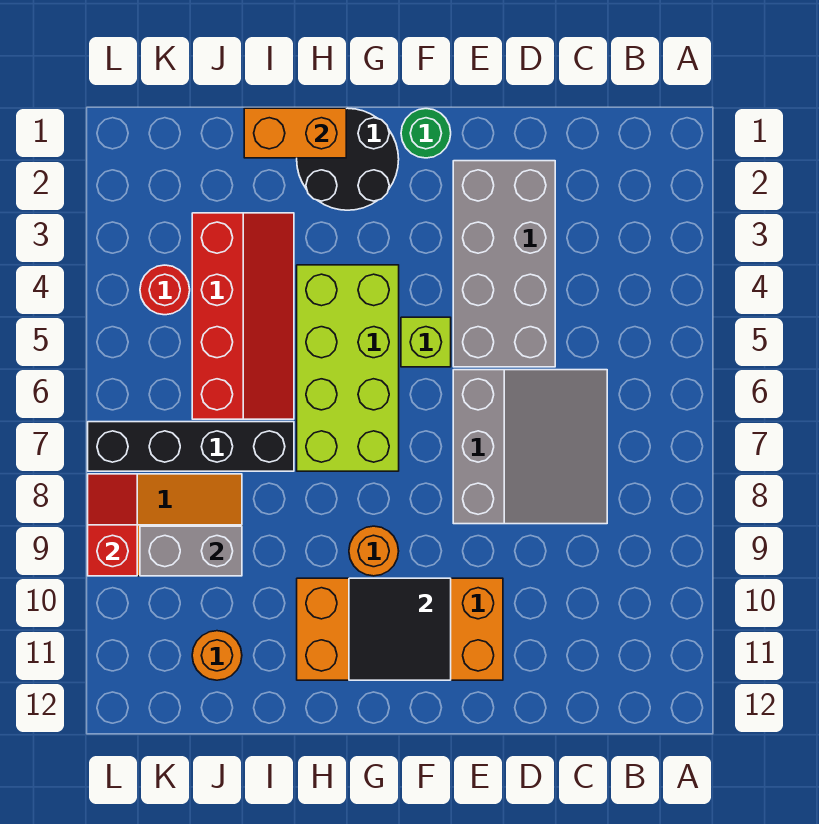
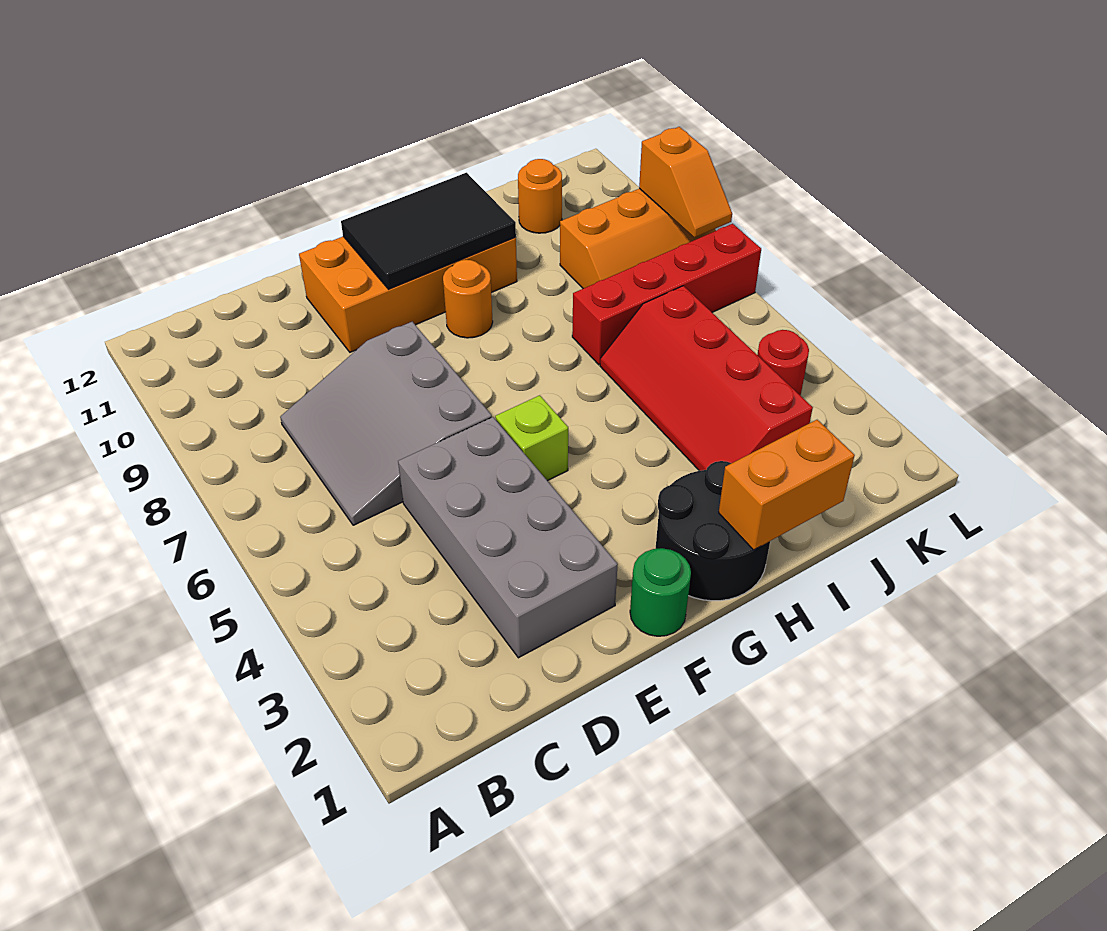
black tile F10:G11 level 2 -> black tile F10:H11 level 2
lime brick G4:H7 level 1 -> none
black brick I7:L7 level 1 -> red brick I7:L7 level 1
grey brick J9:K9 level 2 -> none
red slope L8:L9 level 2 top 9 -> orange slope L8:L9 level 2 top 9

